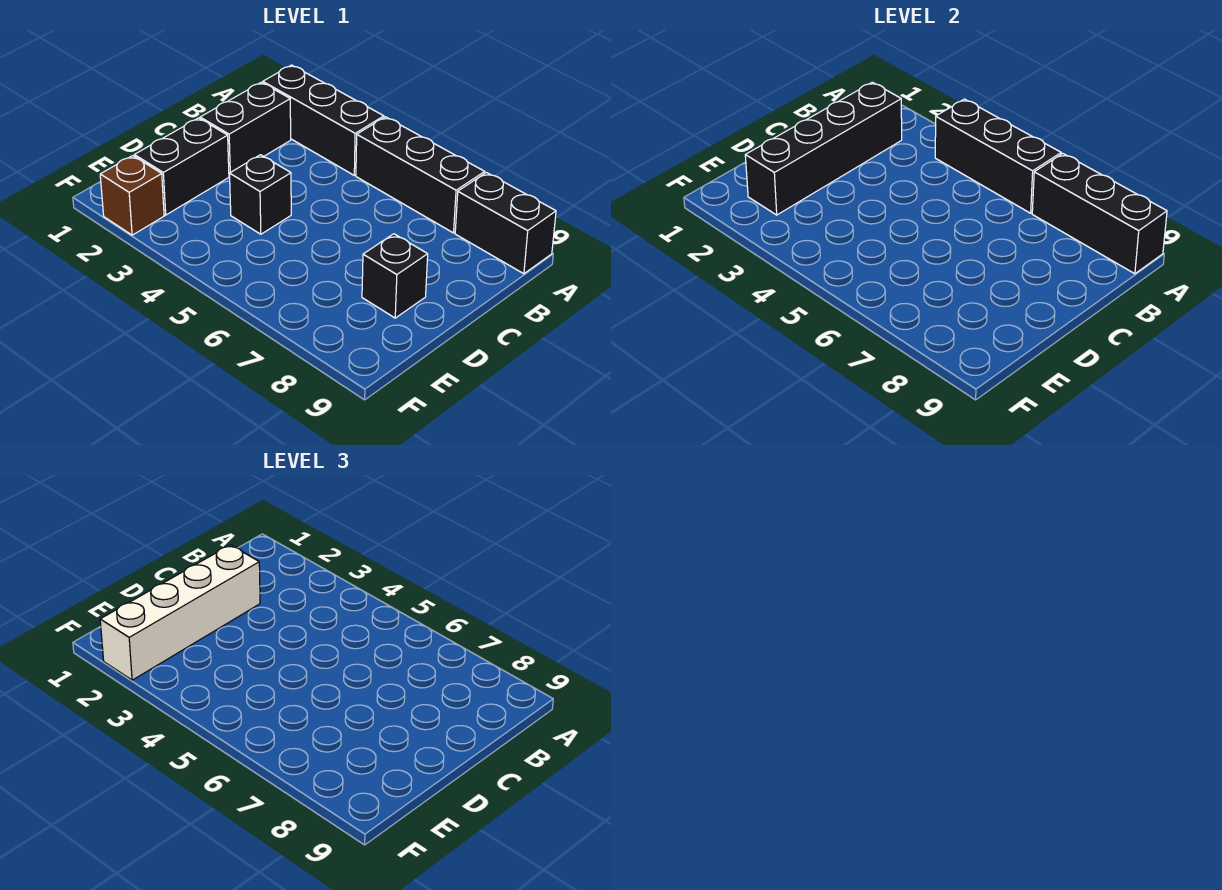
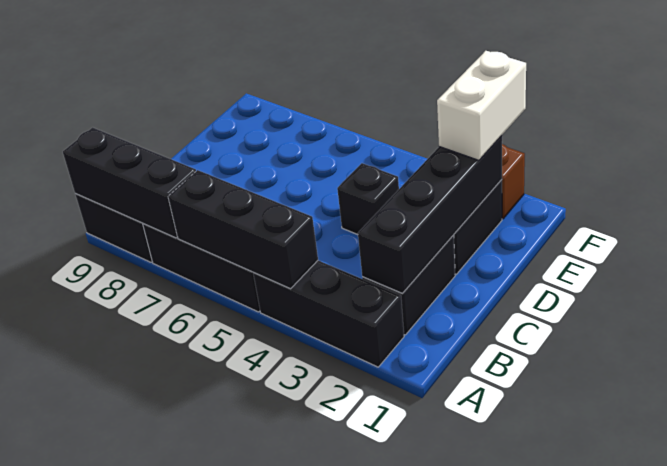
white brick C2:F2 level 3 -> white brick E2:F2 level 3
black brick D8 level 1 -> none

